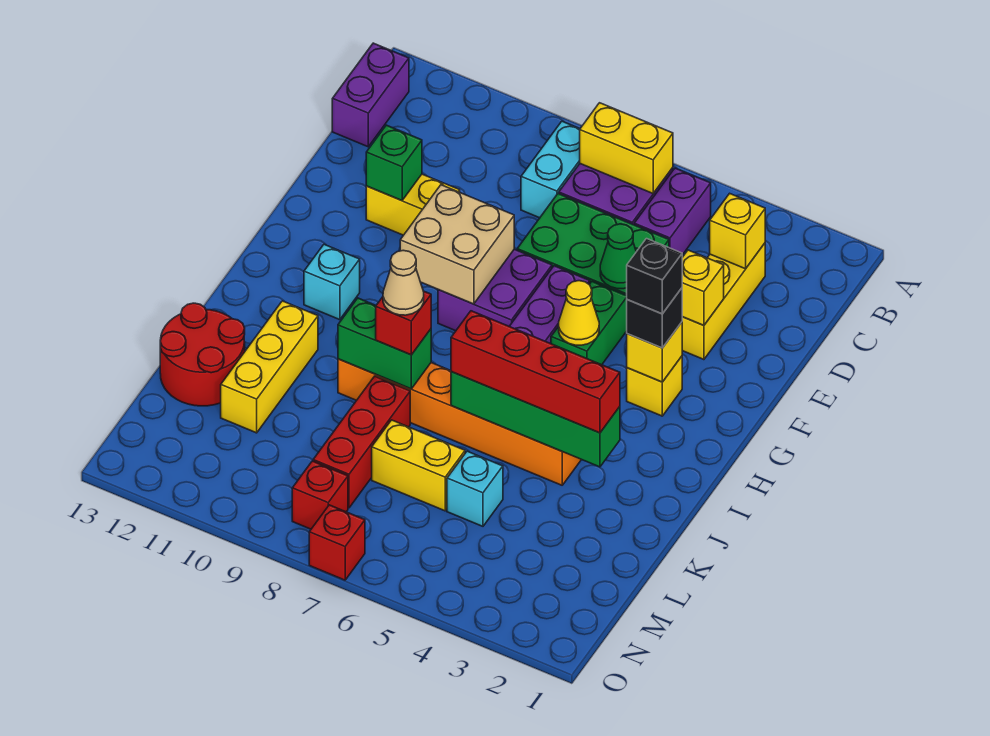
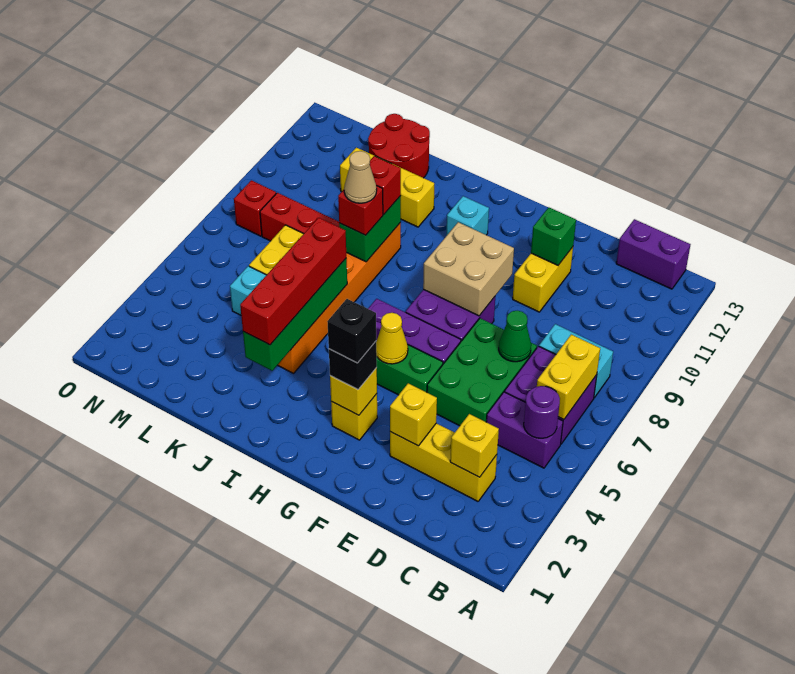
none -> purple round brick B5 level 2
green cone E5 level 2 -> green cone D7 level 2
red brick O7 level 1 -> red brick J9 level 3

